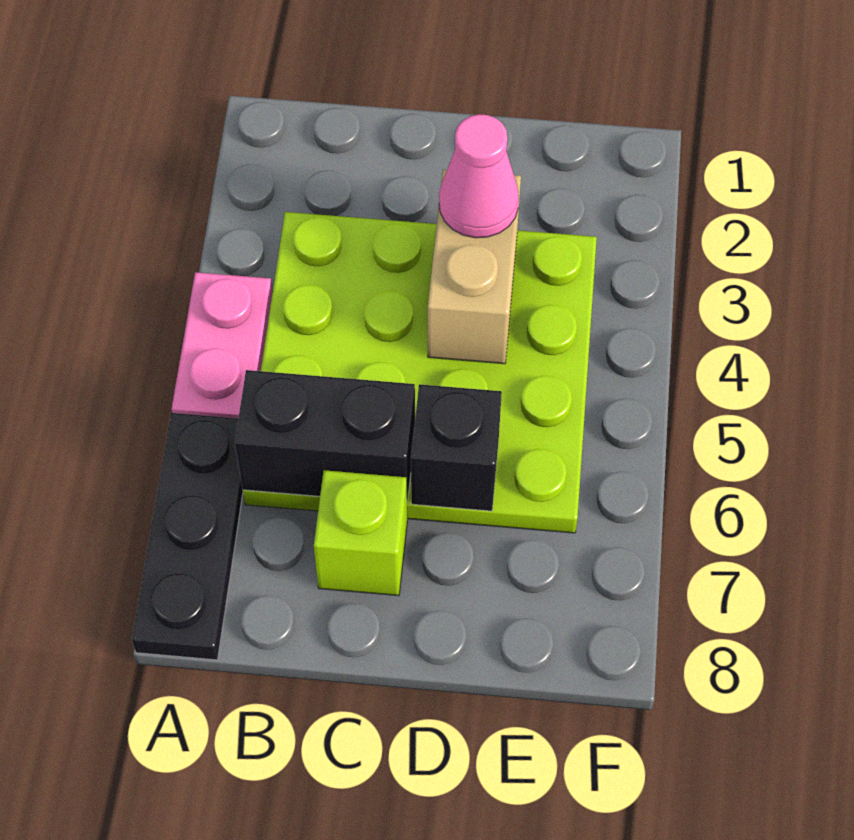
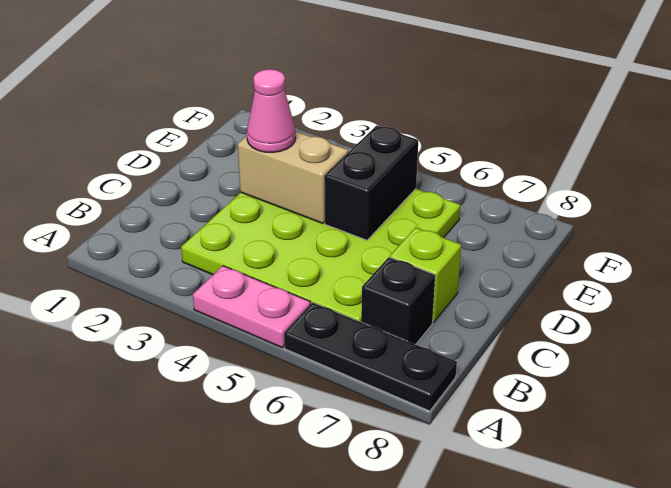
black brick B6:C6 level 2 -> black brick D5:E5 level 2
black brick D6 level 2 -> black brick B7 level 1

